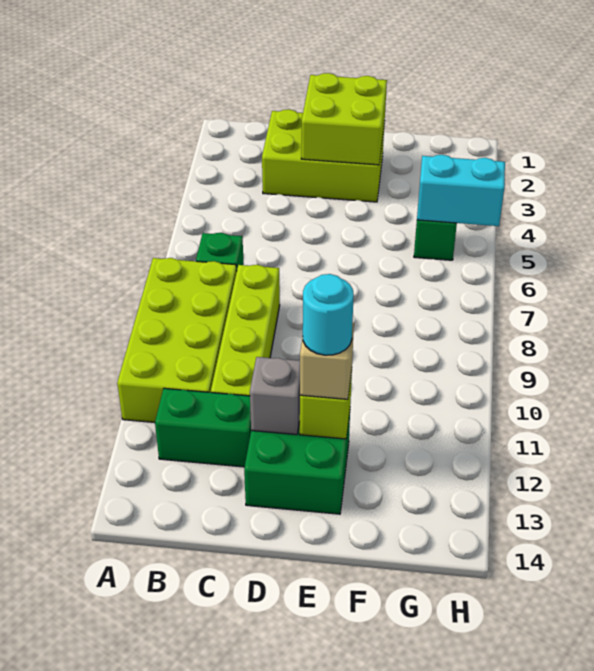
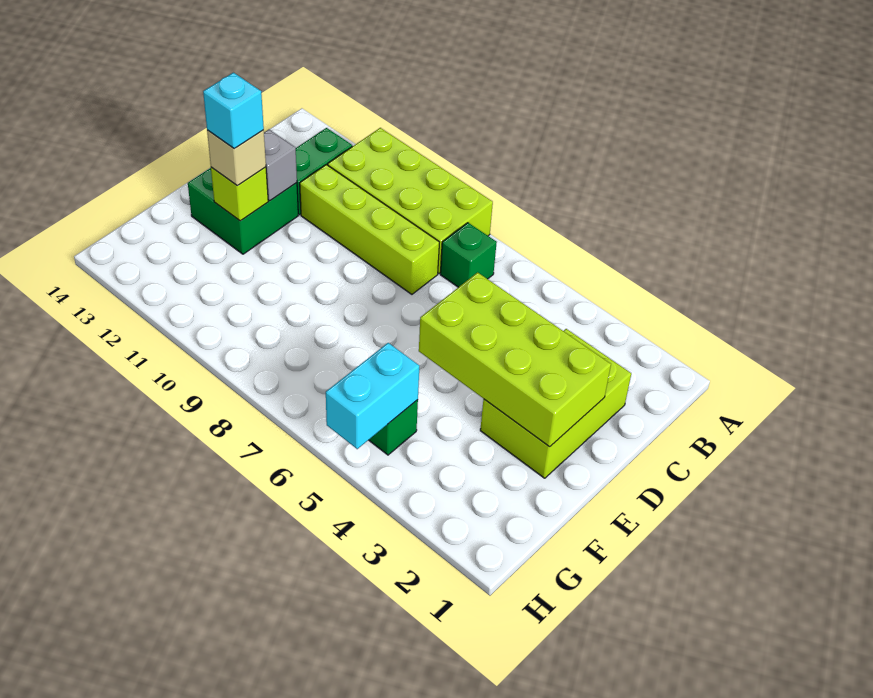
lime brick D2:E3 level 2 -> lime brick D2:E5 level 2
cyan round brick E12 level 4 -> cyan brick E12 level 4

